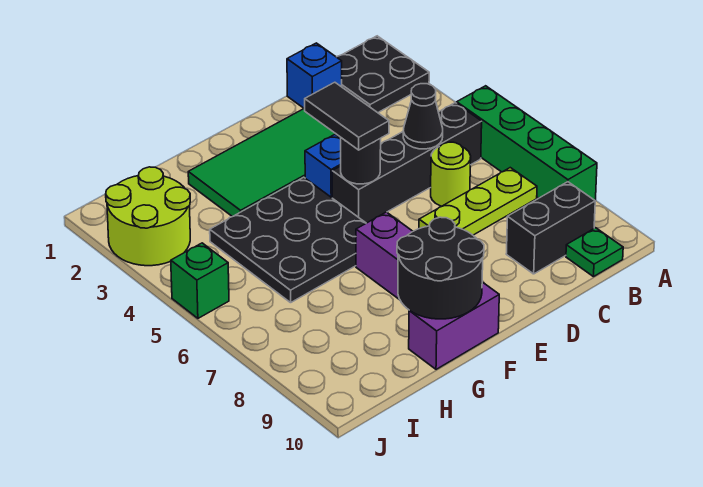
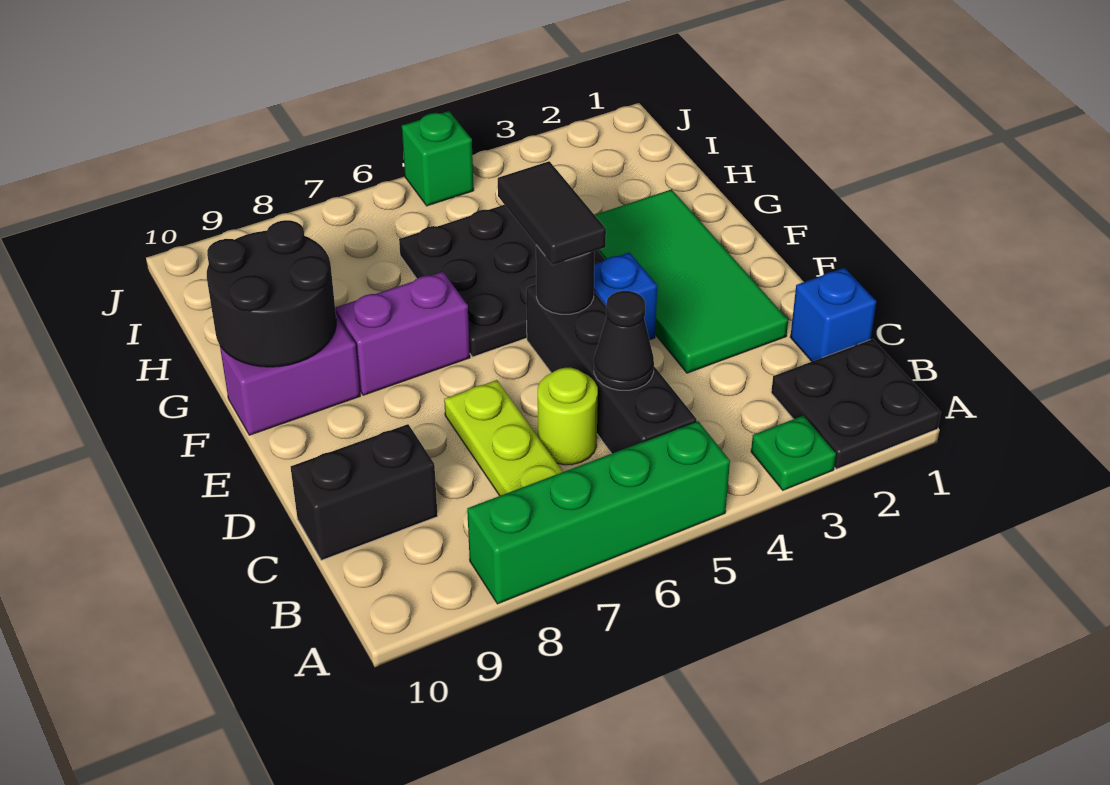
black brick B9:C9 level 1 -> black brick C9:C10 level 1
green plate B10 level 1 -> green plate A3 level 1
black tile E4:E5 level 3 -> black tile E5:F5 level 3
purple brick F10:G10 level 1 -> purple brick F9:F10 level 1
lime round brick I2:J3 level 1 -> none

